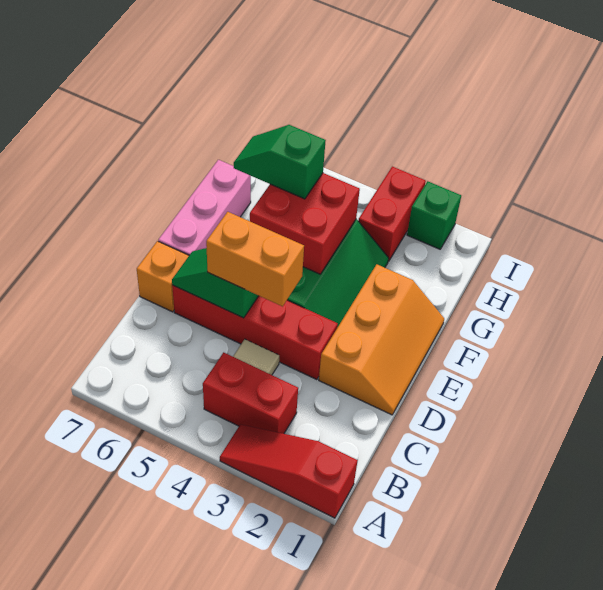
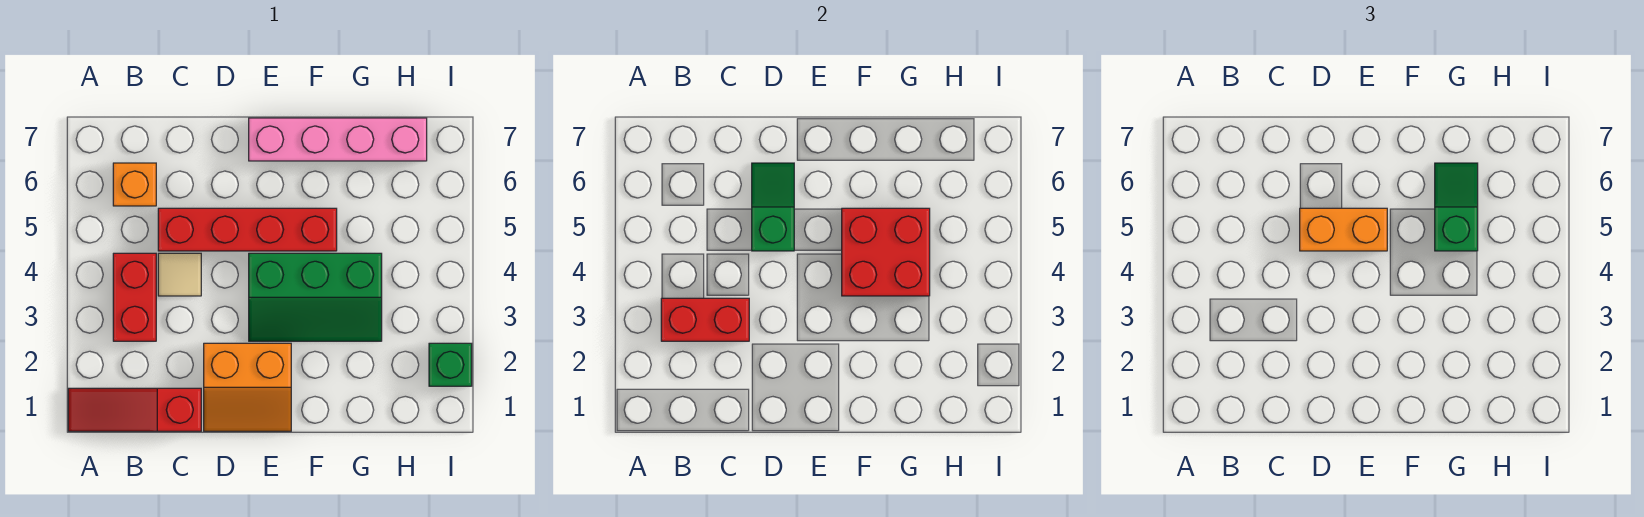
red slope A1:A3 level 1 top 1 -> red slope A1:C1 level 1 top C
orange slope D1:F2 level 1 top 2 -> orange slope D1:E2 level 1 top 2
red brick D3:D6 level 1 -> red brick C5:F5 level 1
orange brick D4:D5 level 3 -> orange brick D5:E5 level 3
orange brick D7 level 1 -> orange brick B6 level 1
pink brick E7:G7 level 1 -> pink brick E7:H7 level 1
red brick H3:I3 level 1 -> red brick B3:C3 level 2

